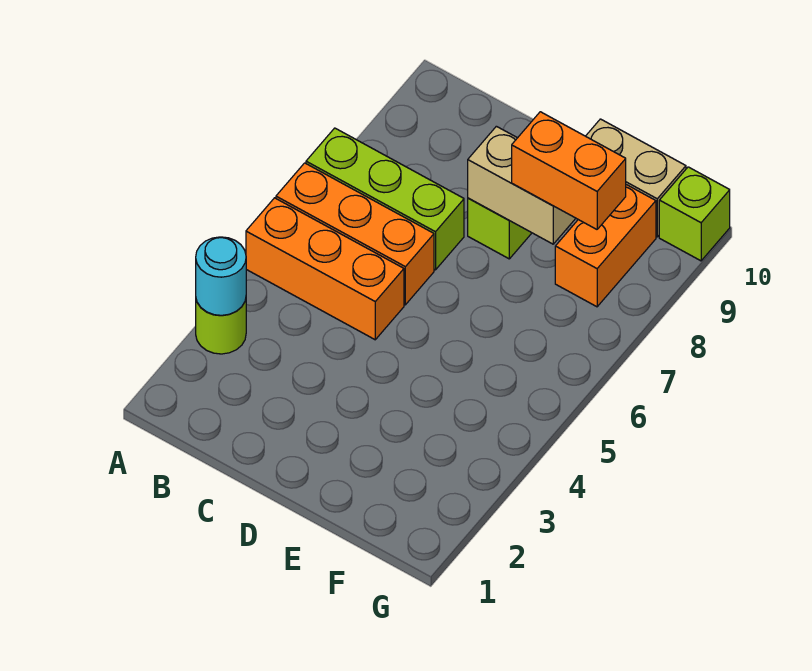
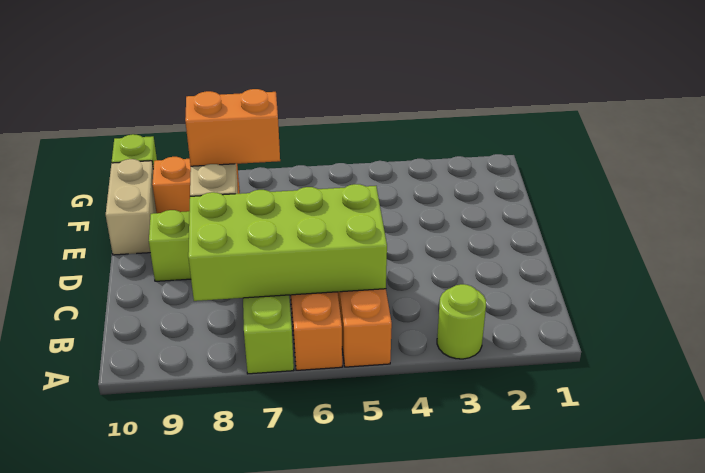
cyan round brick A3 level 2 -> none
none -> lime brick B5:C8 level 2
orange brick E8:F8 level 3 -> orange brick E7:E8 level 3

